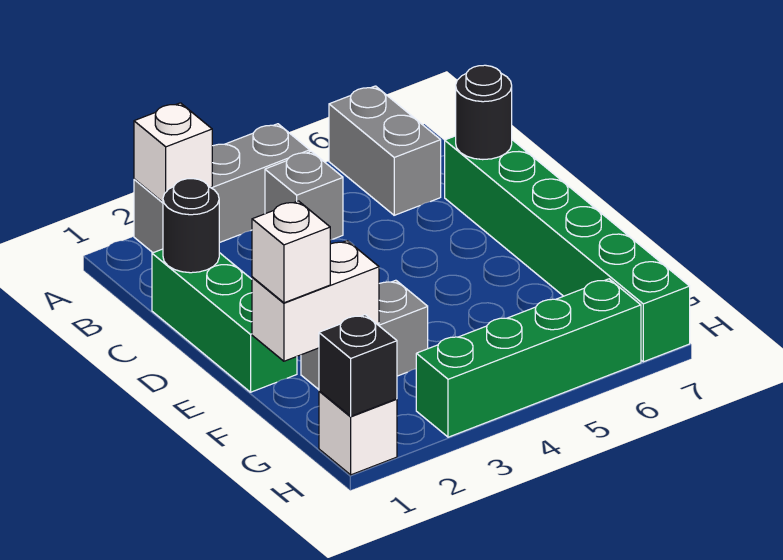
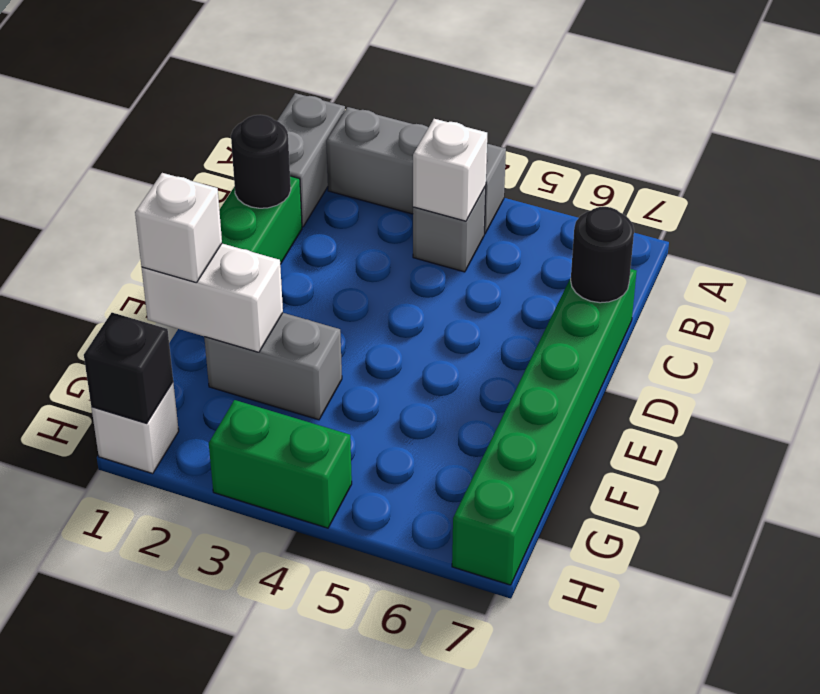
white brick A2 level 2 -> white brick B4 level 2
grey brick A6:B6 level 1 -> grey brick A1:B1 level 1
green brick H3:H6 level 1 -> green brick H3:H4 level 1

